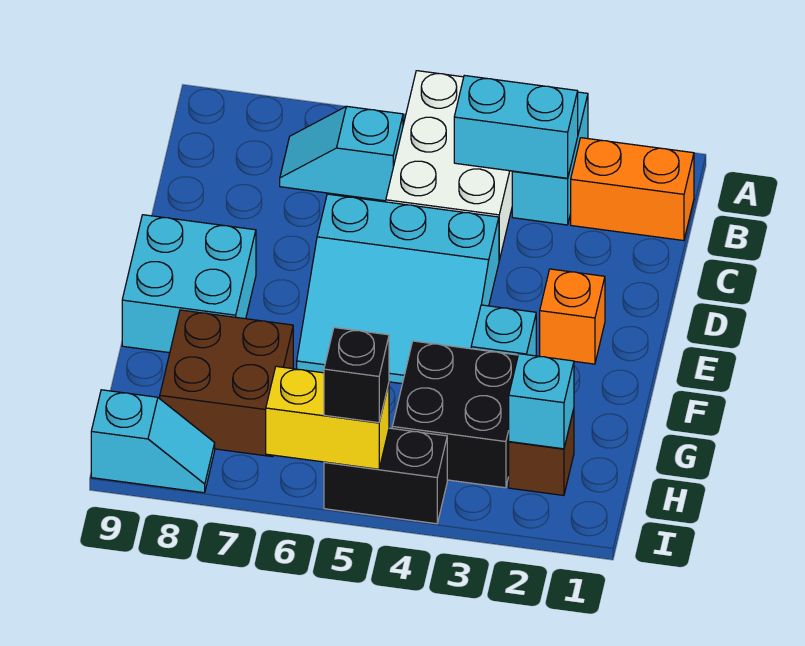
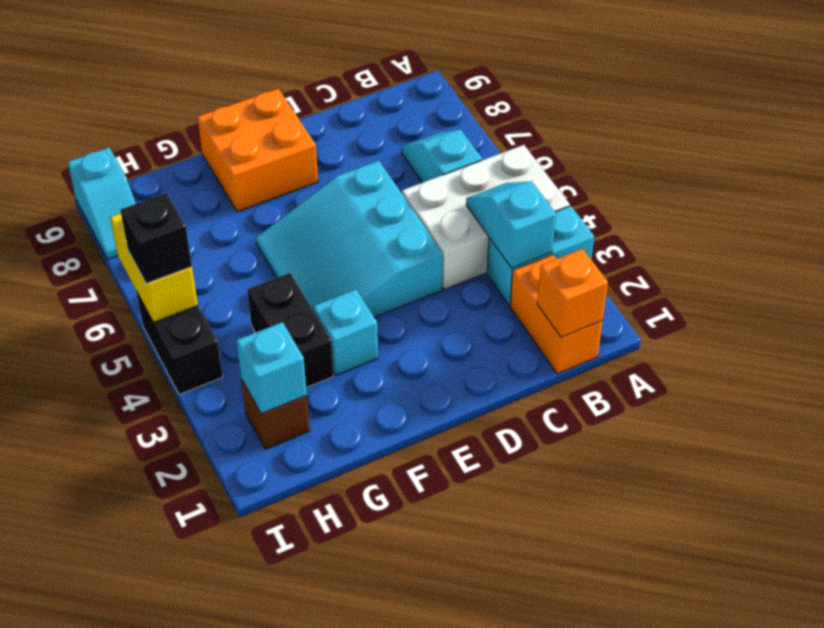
cyan brick B3:B4 level 2 -> cyan slope B3:B4 level 2 top 3
orange brick E2 level 1 -> orange brick B1 level 2
cyan brick E8:F9 level 1 -> orange brick E8:F9 level 1
black brick G3:H4 level 1 -> black brick G3:G4 level 1
brown brick G7:H8 level 1 -> none

